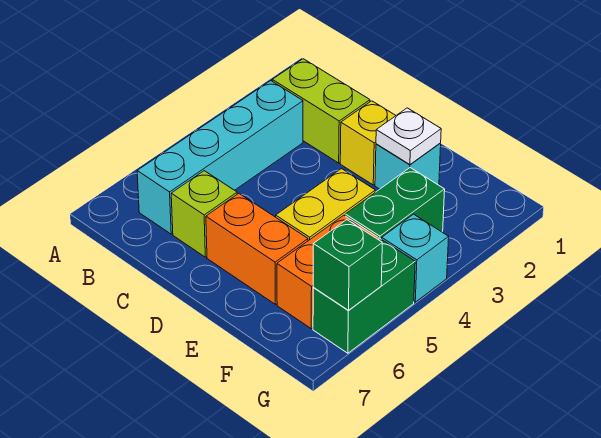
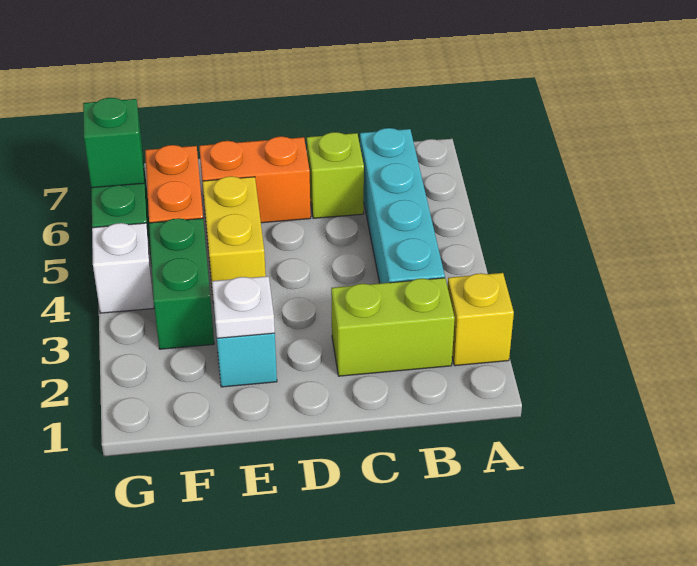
yellow brick D2 level 1 -> yellow brick A2 level 1
cyan brick G4 level 1 -> white brick G4 level 1

